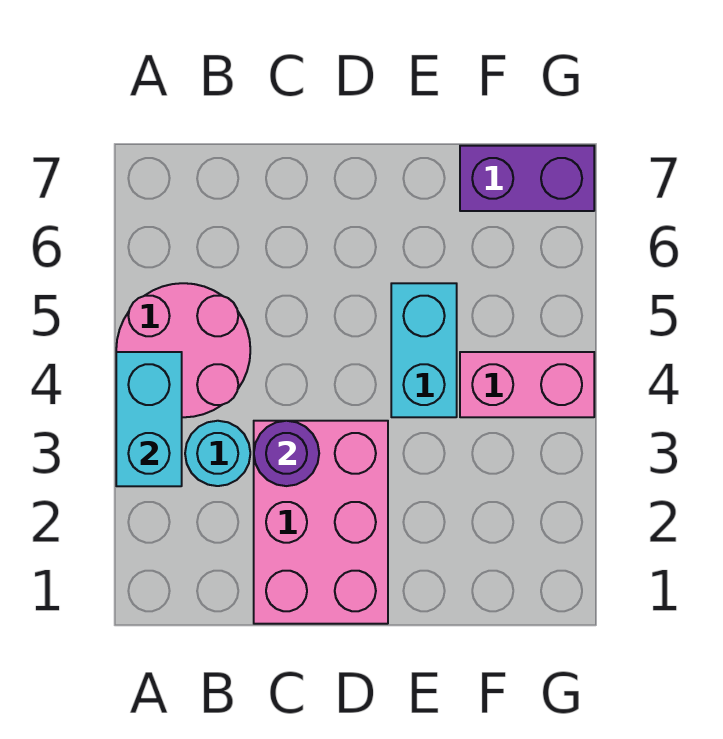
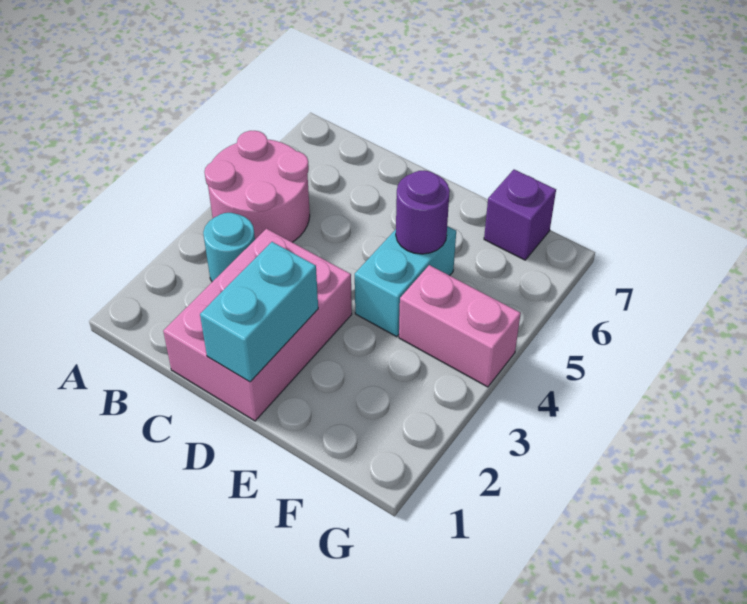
cyan brick A3:A4 level 2 -> cyan brick D1:D2 level 2
purple round brick C3 level 2 -> purple round brick E5 level 2
purple brick F7:G7 level 1 -> purple brick F7 level 1

